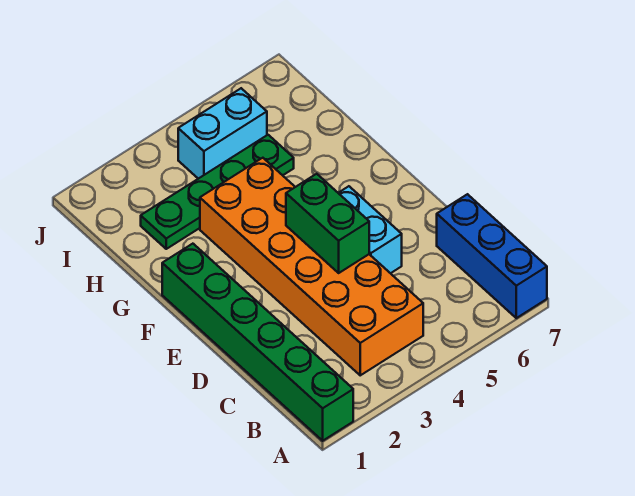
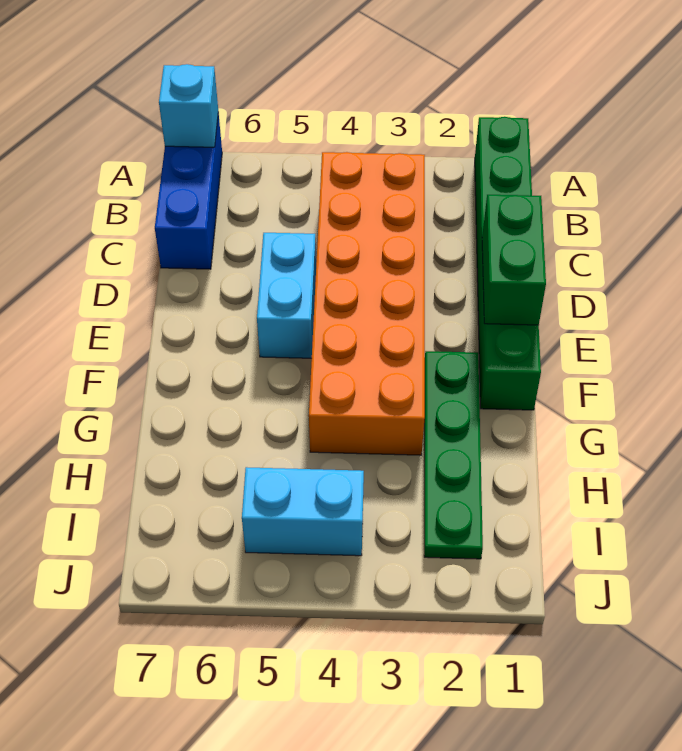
none -> cyan brick A7 level 2
green brick D4:E4 level 2 -> green brick D1:E1 level 2
green plate H2:H5 level 1 -> green plate F2:I2 level 1

